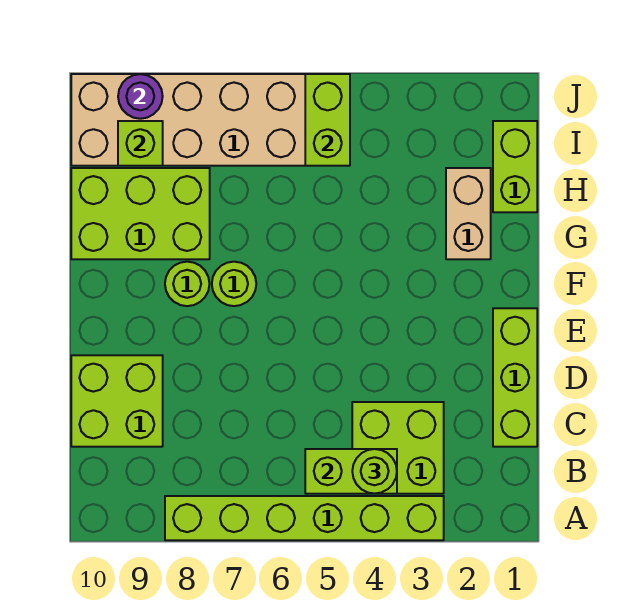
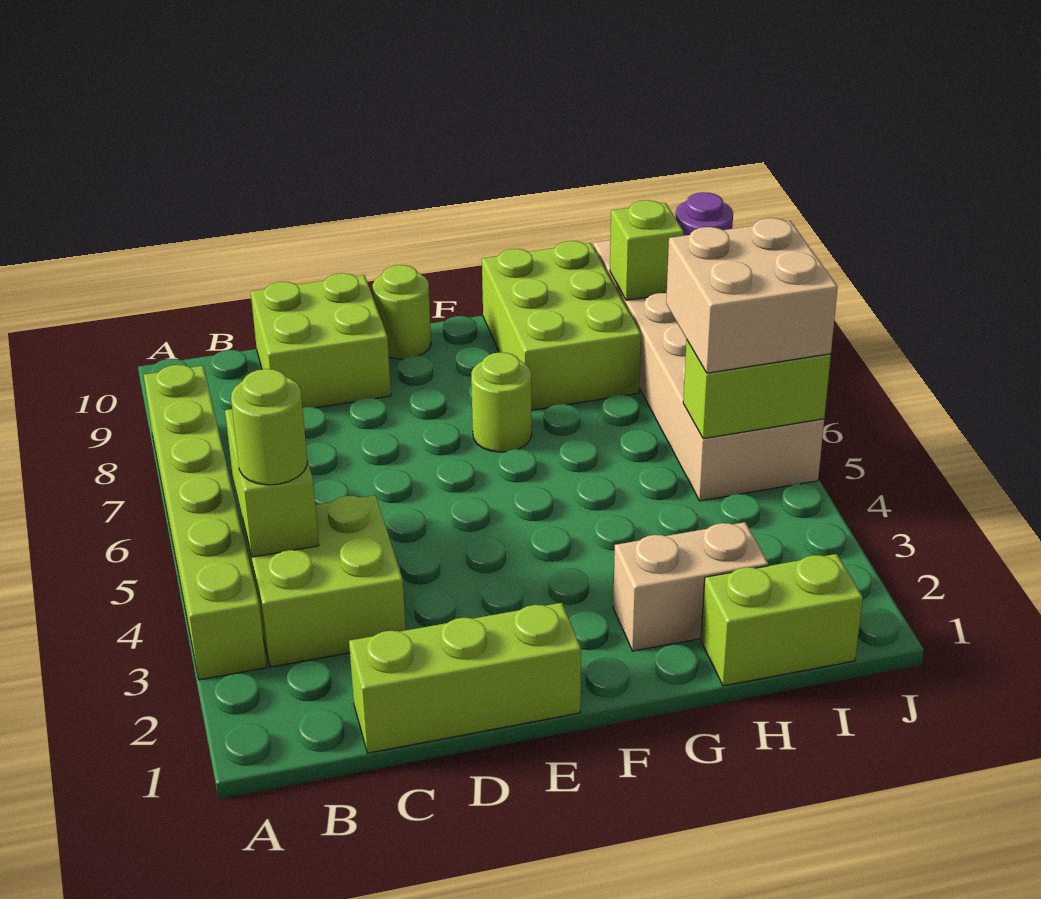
lime round brick F8 level 1 -> lime round brick E10 level 1
none -> tan brick I5:J6 level 3

